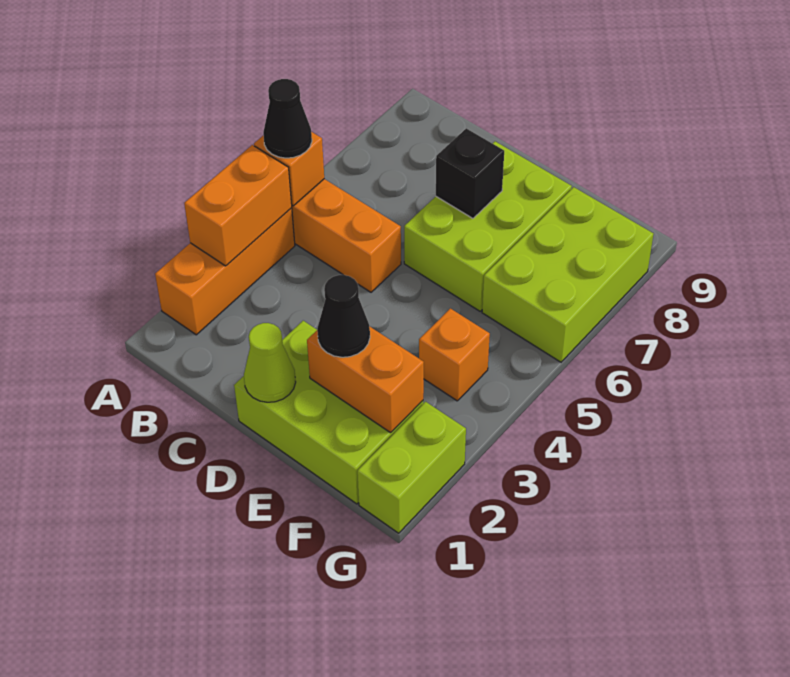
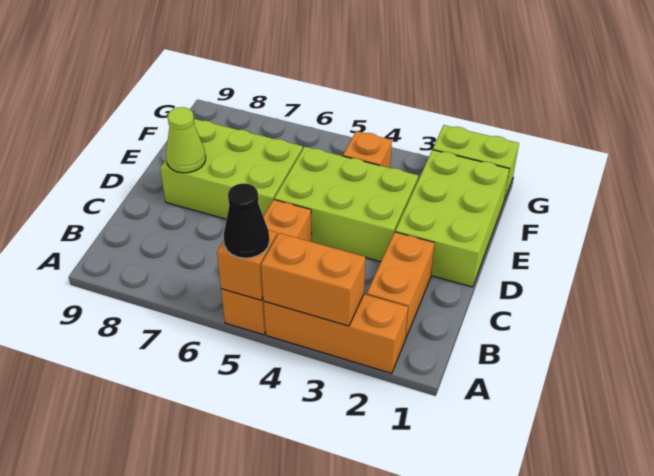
lime cone D1 level 2 -> lime cone D8 level 2
black brick D7 level 2 -> none
orange brick E2:F2 level 2 -> orange brick B2:C2 level 1
black cone E2 level 3 -> none
lime brick F6:G8 level 1 -> lime brick D3:E5 level 1

